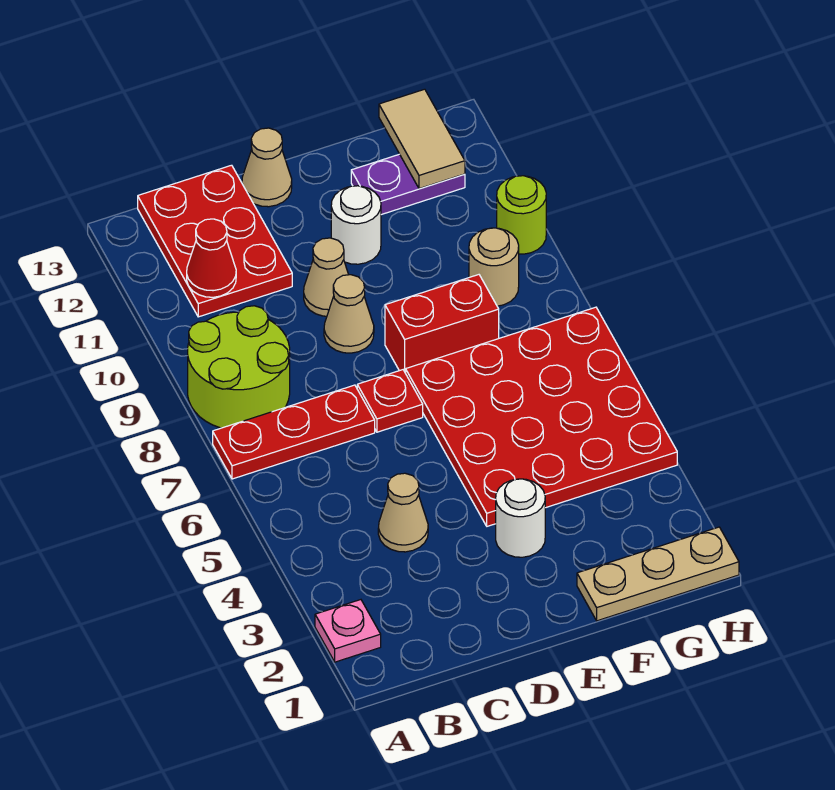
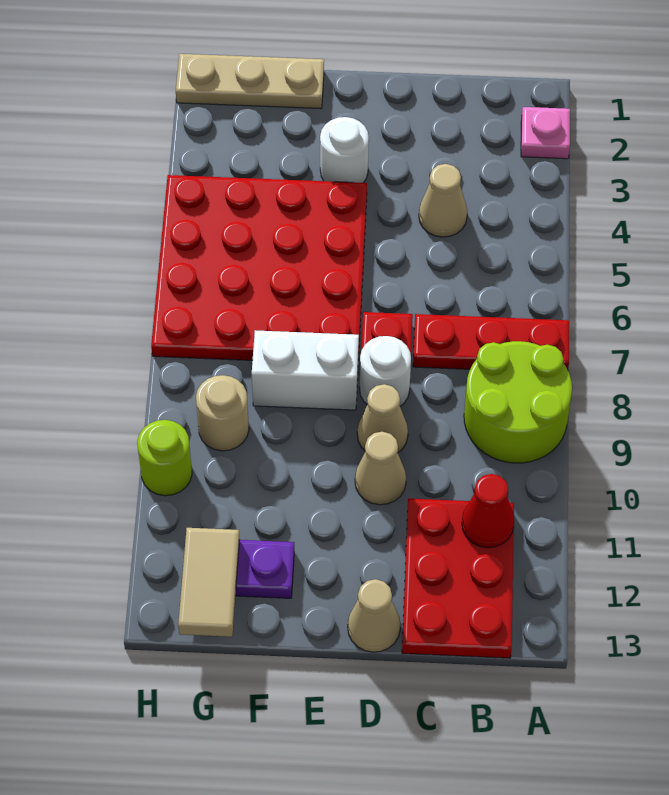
red brick E8:F8 level 1 -> white brick E8:F8 level 1
white round brick E11 level 1 -> white round brick D8 level 1

